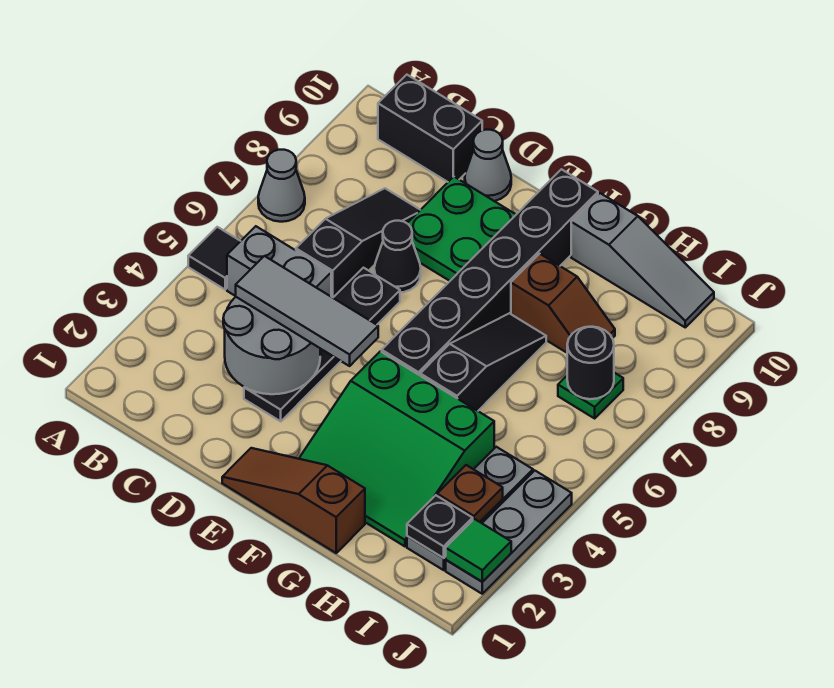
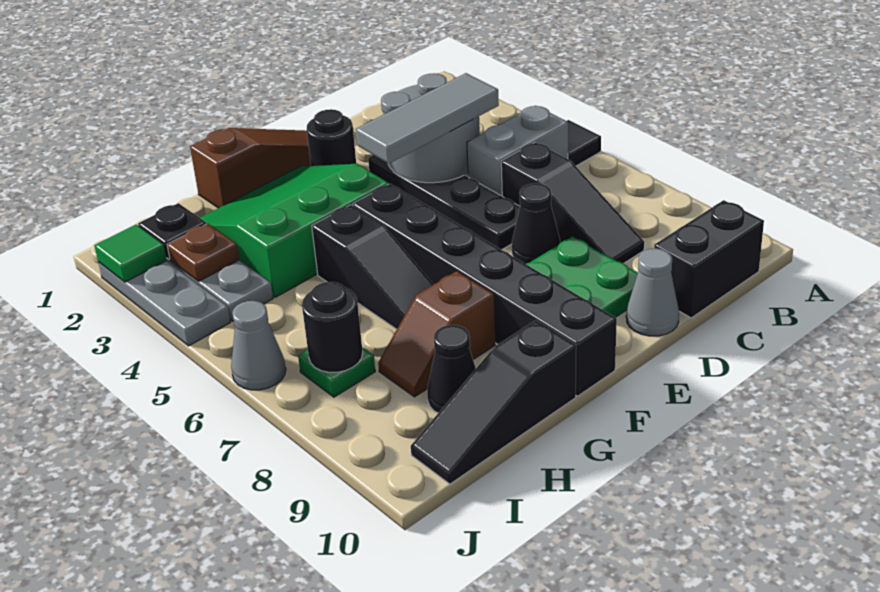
grey cone A7 level 1 -> grey cone J6 level 1
none -> black round brick E2 level 1
grey slope G10:I10 level 1 top G -> black slope G10:I10 level 1 top G
none -> black cone H9 level 1

